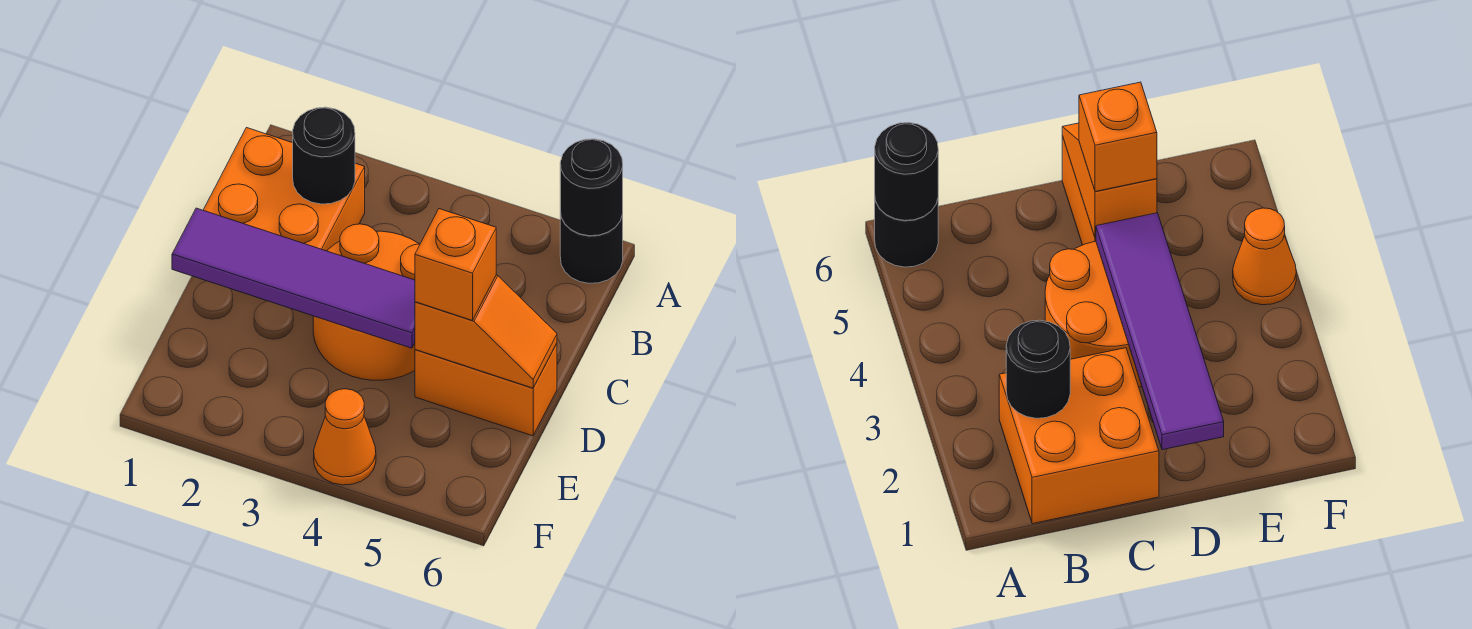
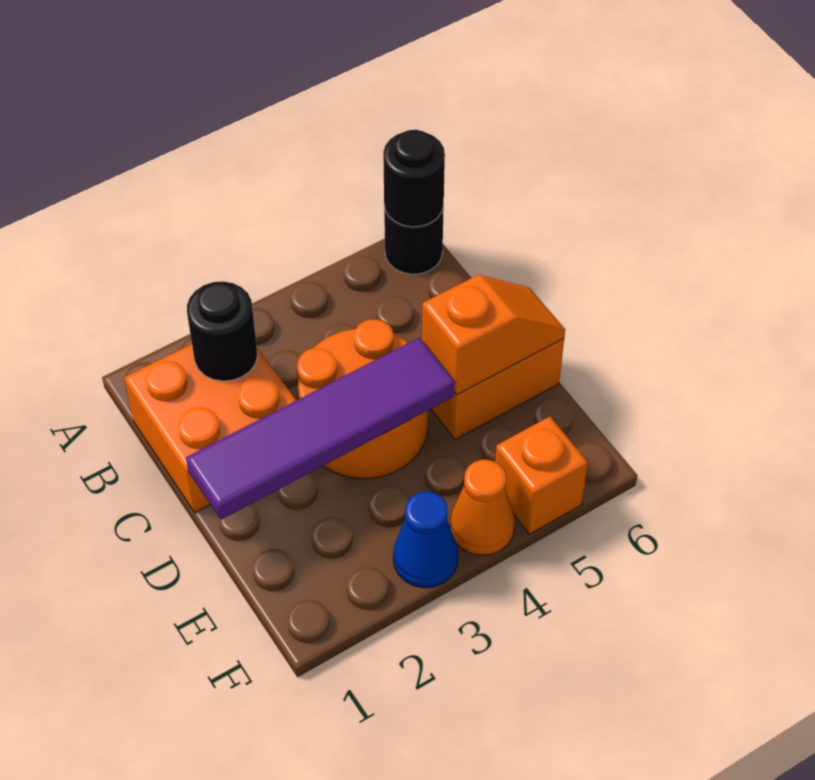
orange brick D5 level 3 -> orange brick F5 level 1
none -> blue cone F3 level 1

